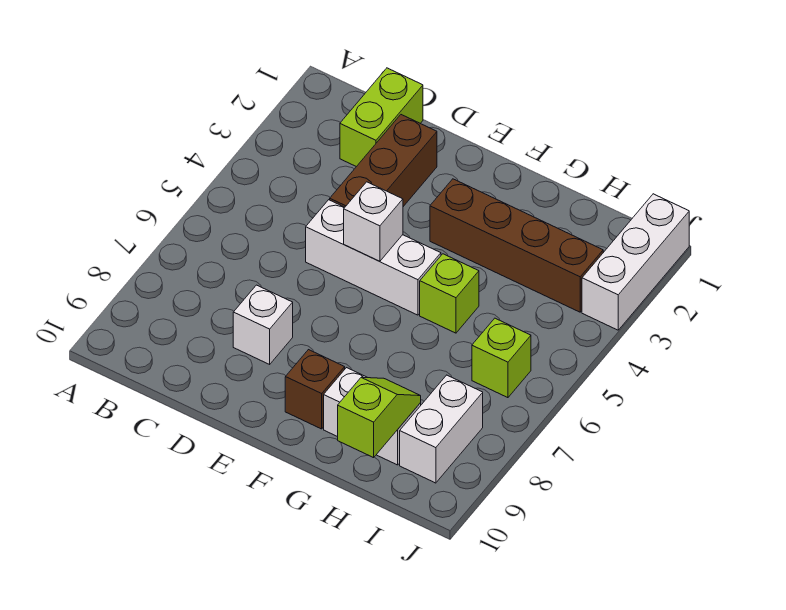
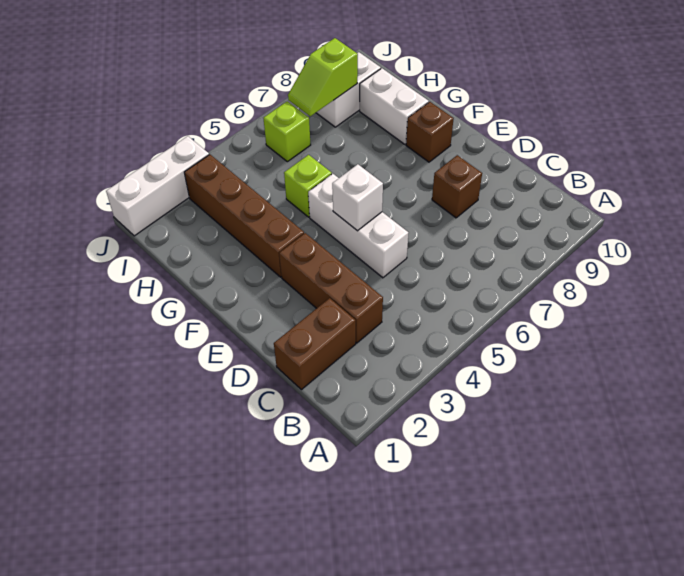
lime brick C1:C2 level 1 -> brown brick C1:C2 level 1
brown brick D2:D4 level 1 -> brown brick C3:E3 level 1
white brick D8 level 1 -> brown brick D8 level 1
lime slope H9:H10 level 2 top 10 -> lime slope I7:I8 level 2 top 8

